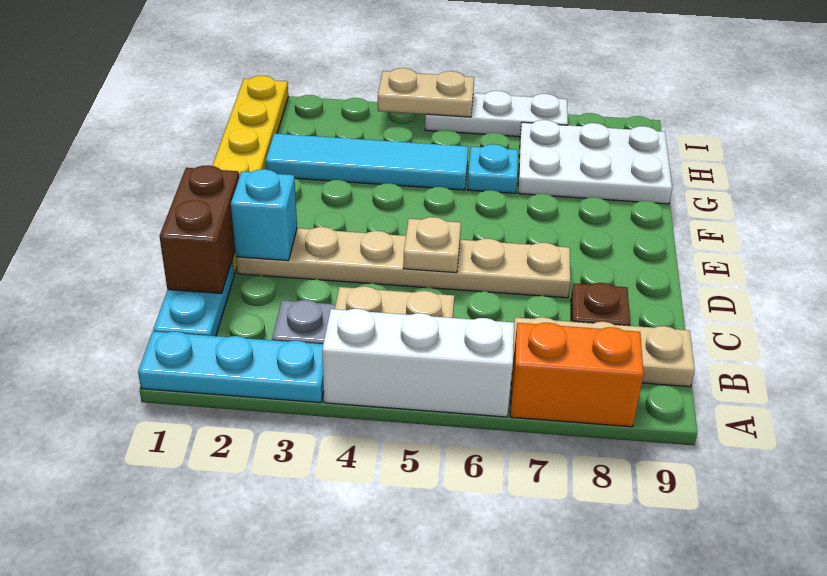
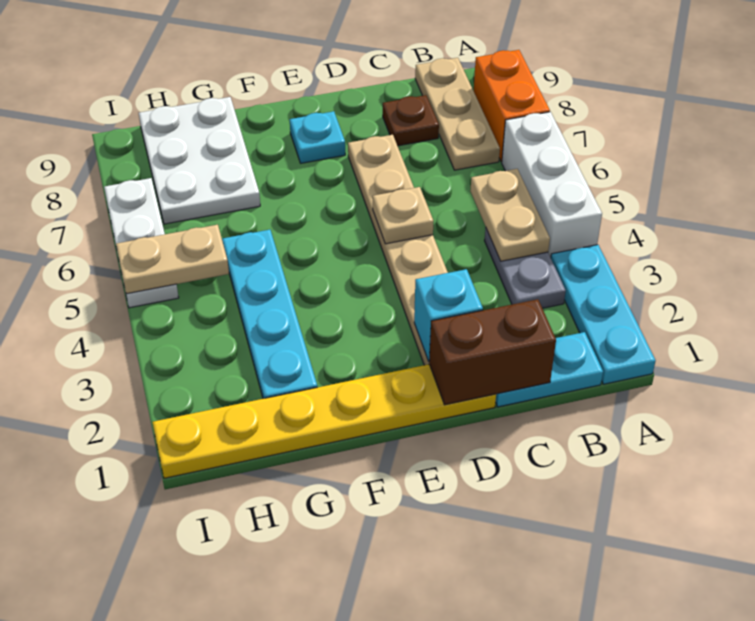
cyan tile G2:G5 level 1 -> cyan plate G2:G5 level 1
cyan plate G6 level 1 -> cyan plate E8 level 1
tan plate I4:I5 level 2 -> tan plate H5:I5 level 2

